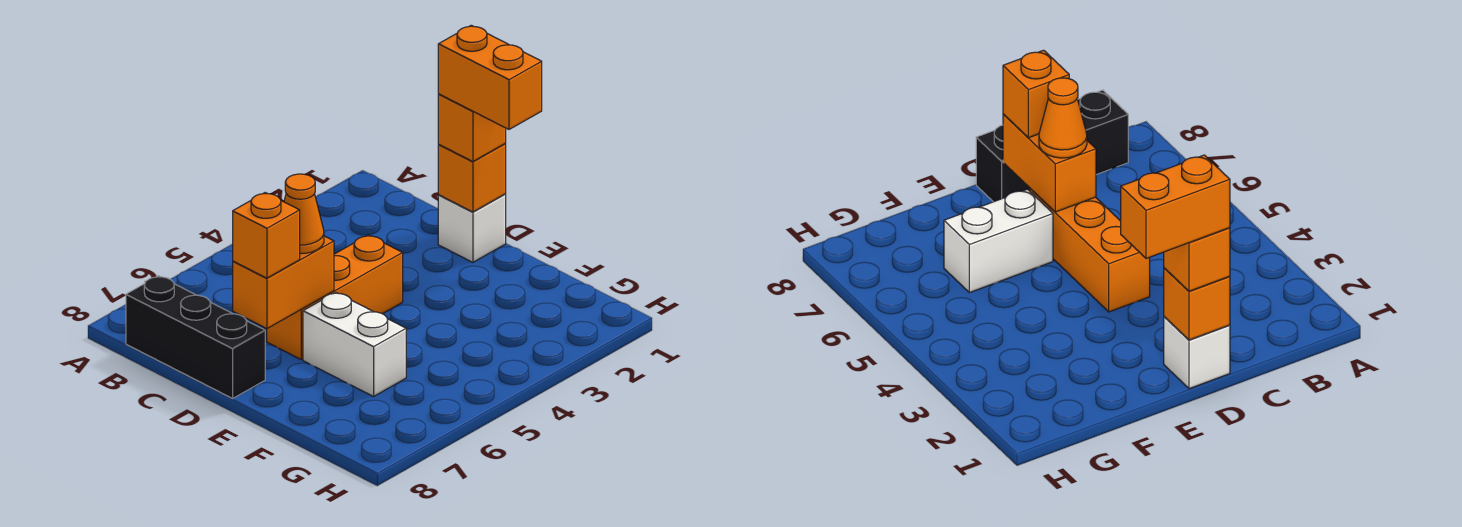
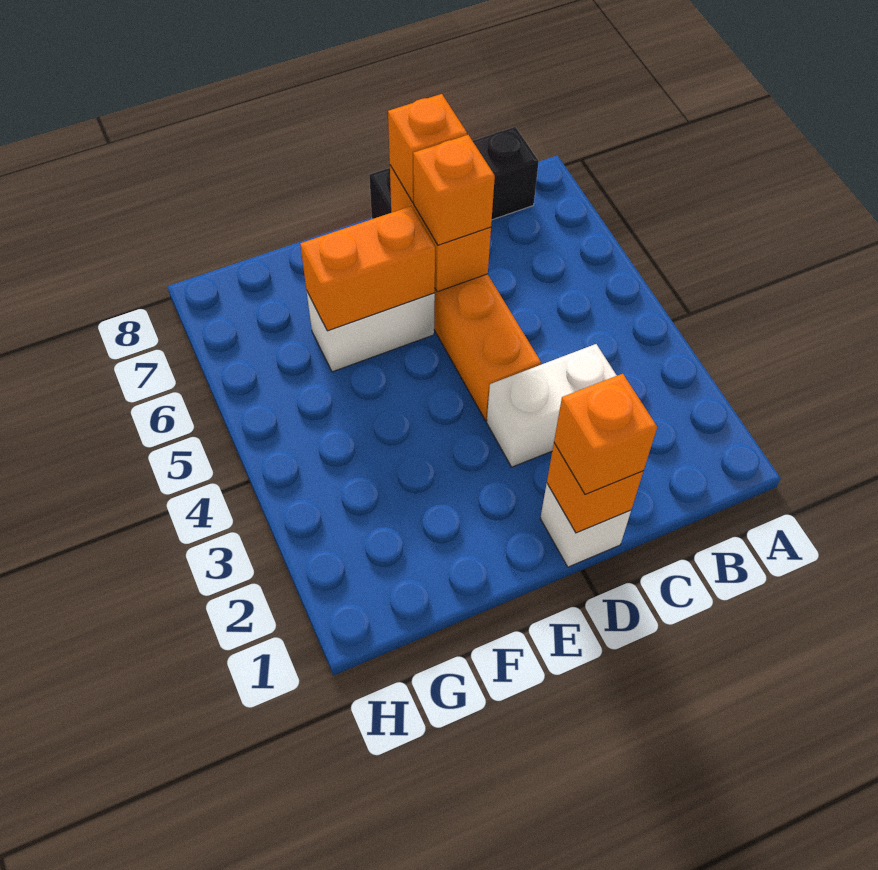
none -> white brick C3:D3 level 1
orange brick D1:E1 level 4 -> orange brick E6:F6 level 2
orange cone D6 level 3 -> orange brick D6 level 3

